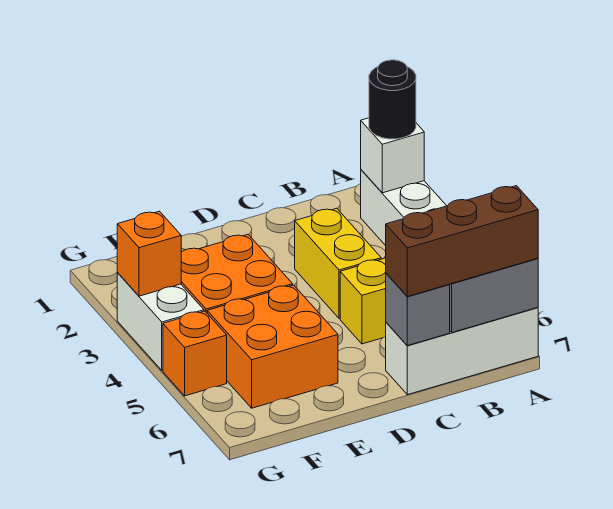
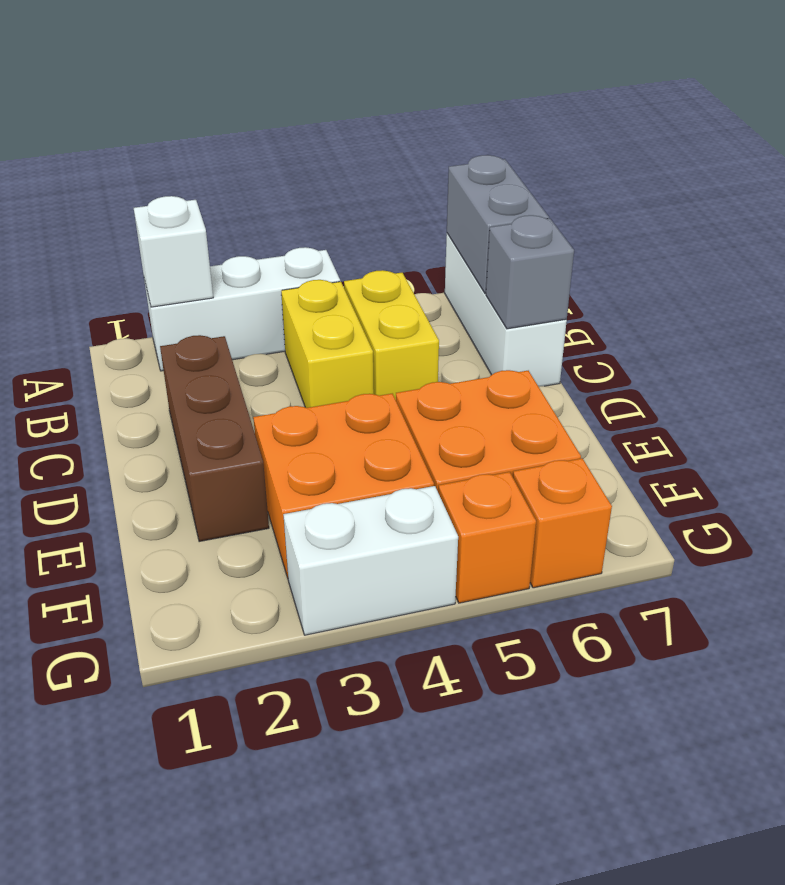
black round brick A2 level 3 -> none
brown brick A7:C7 level 3 -> brown brick C2:E2 level 1
yellow brick C3:C4 level 1 -> yellow brick B4:C4 level 1
orange brick G3 level 2 -> orange brick G6 level 1

